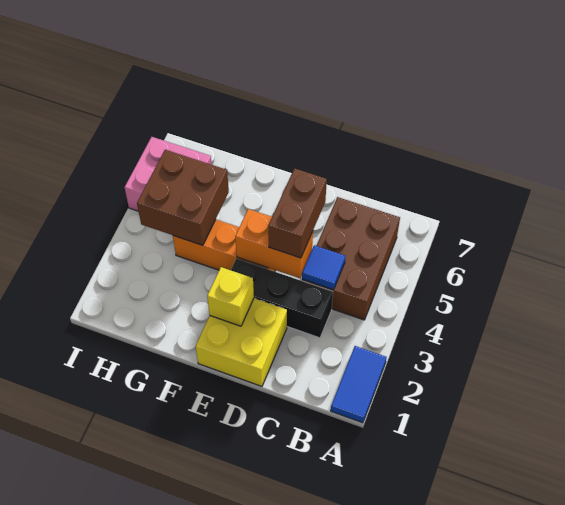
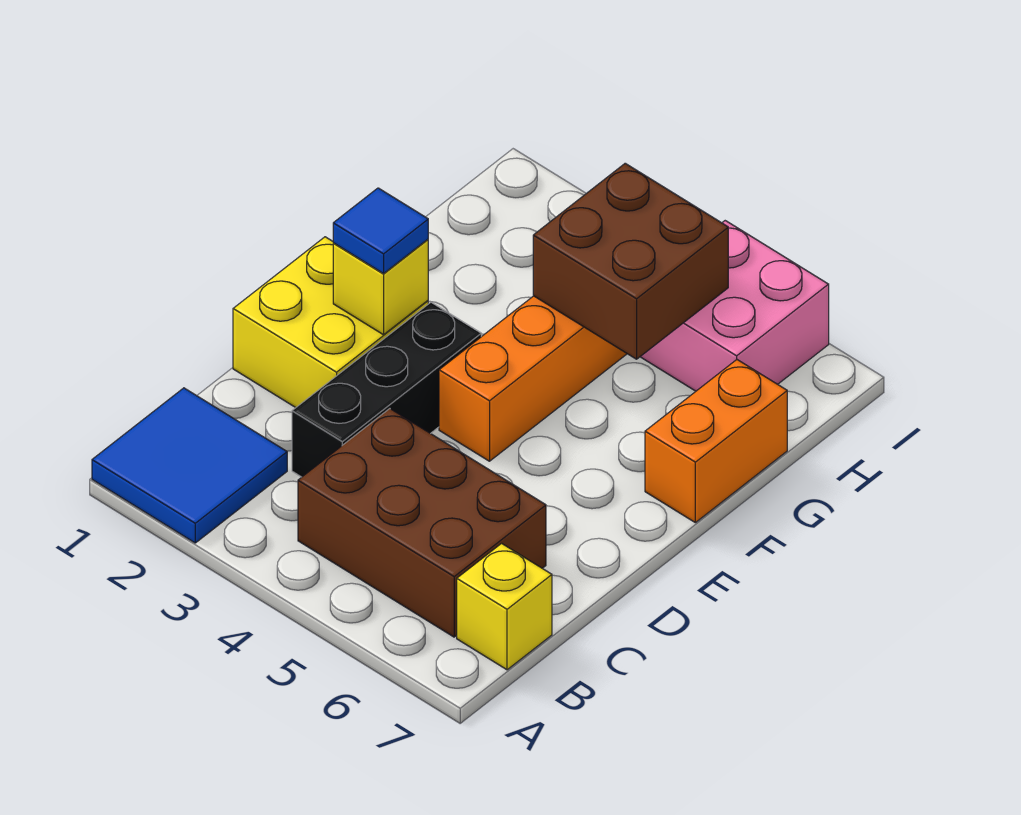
blue tile A1:A2 level 1 -> blue tile A1:B2 level 1
none -> yellow brick B7 level 1
blue tile C4 level 2 -> blue tile E2 level 3
orange brick D4:E4 level 2 -> orange brick F7:G7 level 1
brown brick D4:D5 level 3 -> none

